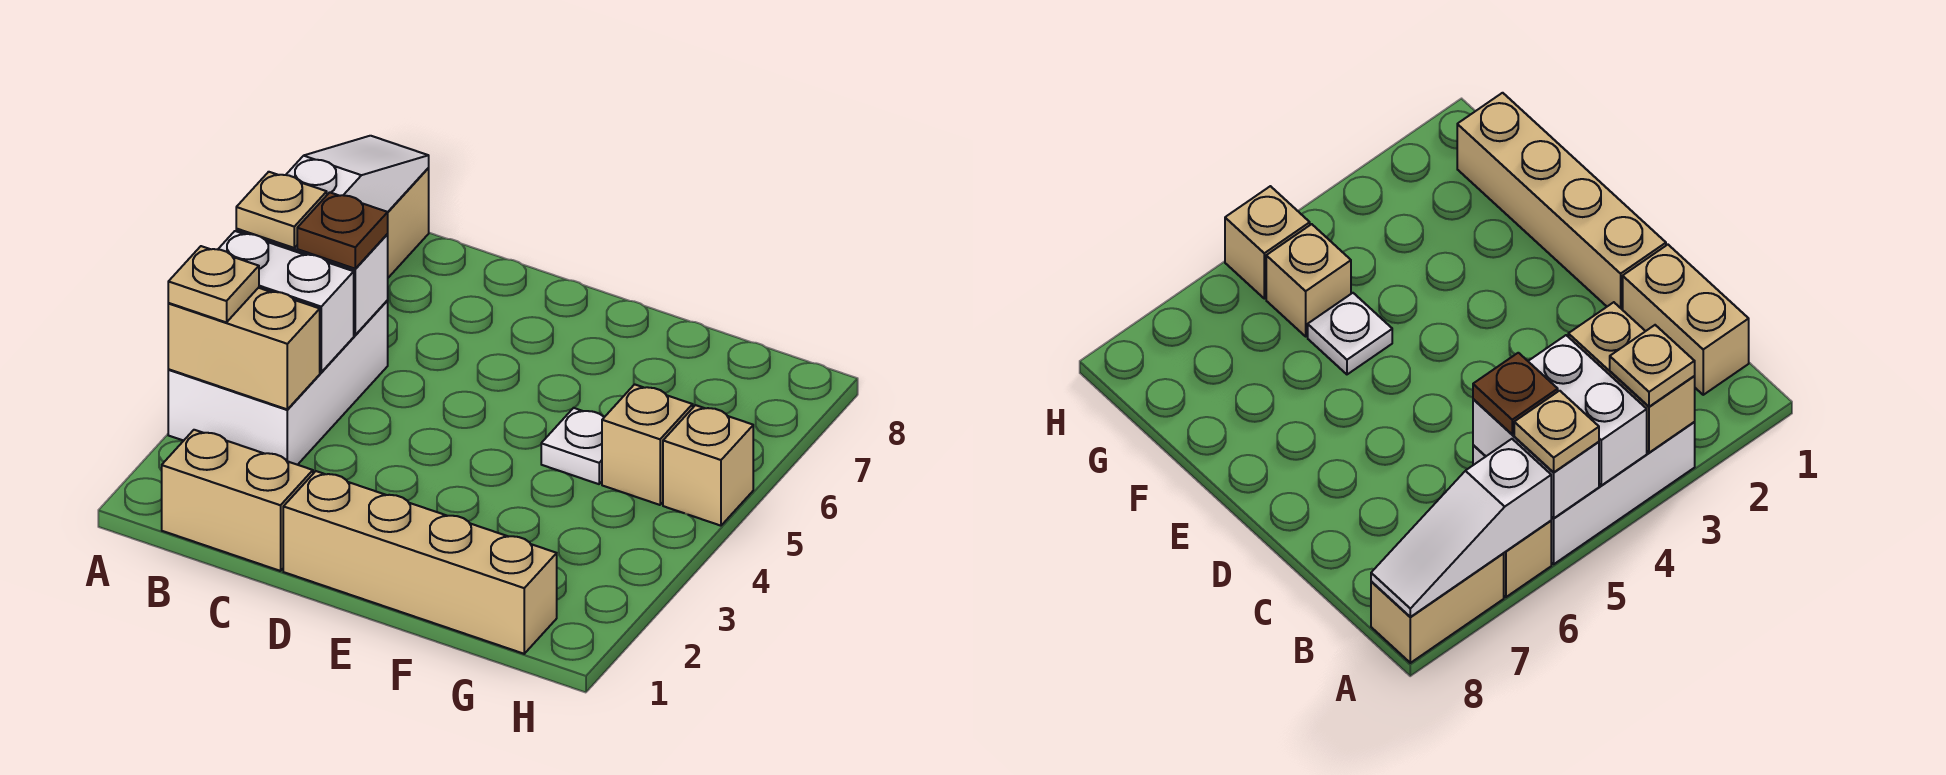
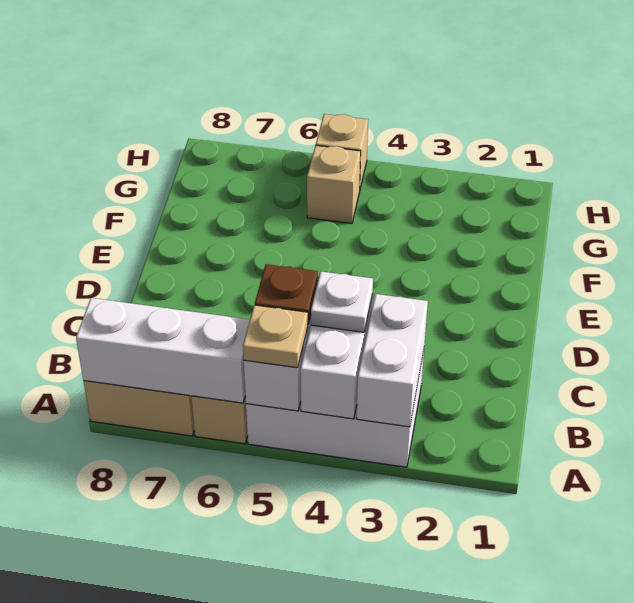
tan brick A3:B3 level 2 -> white brick A3:B3 level 2
tan plate A3 level 3 -> none
white slope A6:A8 level 2 top 6 -> white brick A6:A8 level 2
tan brick B1:C1 level 1 -> none
tan brick D1:G1 level 1 -> none
white plate F5 level 1 -> white plate B4 level 3

